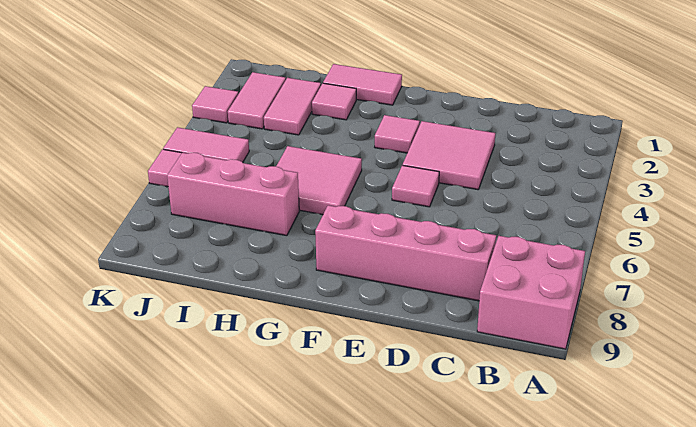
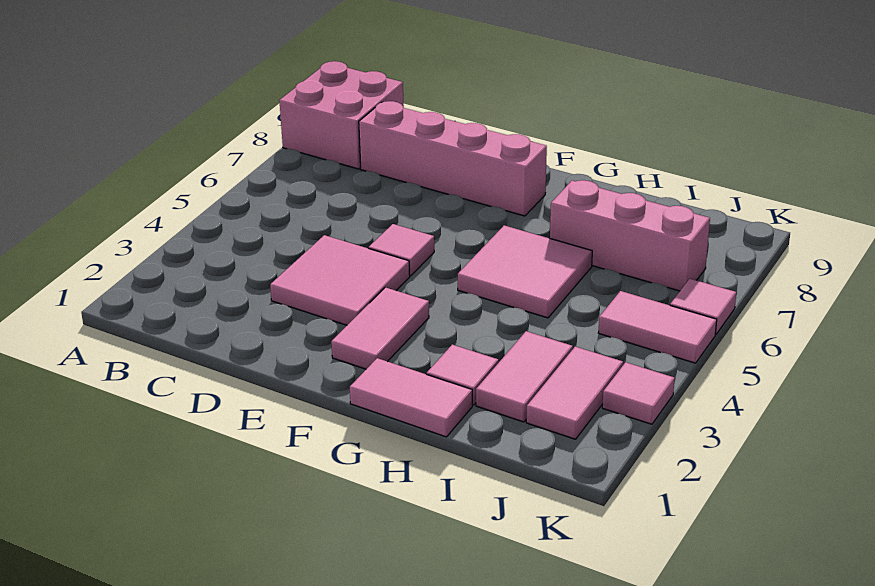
pink tile F3 level 1 -> pink tile F2:F3 level 1

